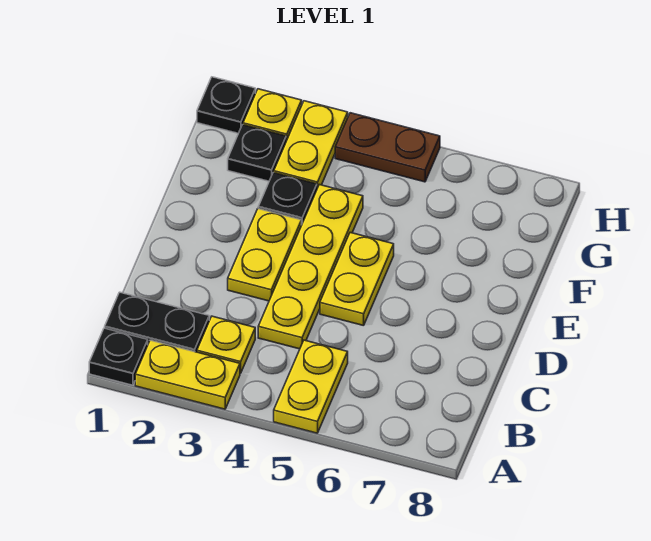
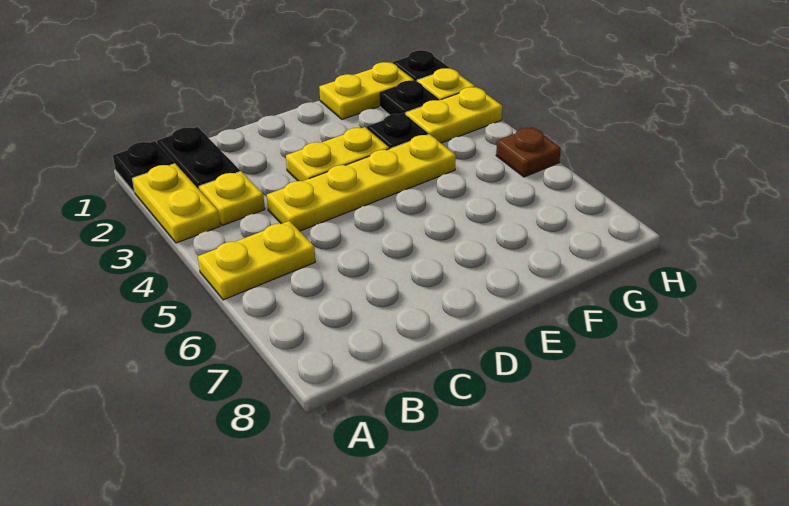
yellow plate D5:E5 level 1 -> yellow plate F1:G1 level 1
brown plate H4:H5 level 1 -> brown plate H5 level 1

